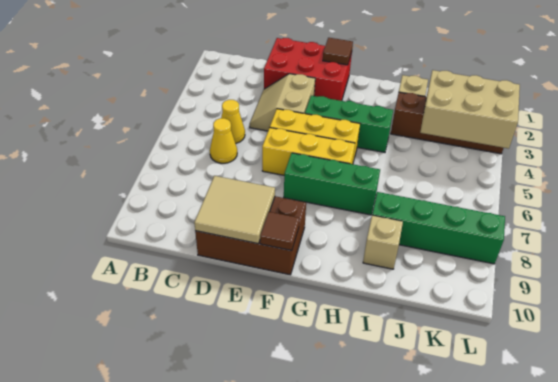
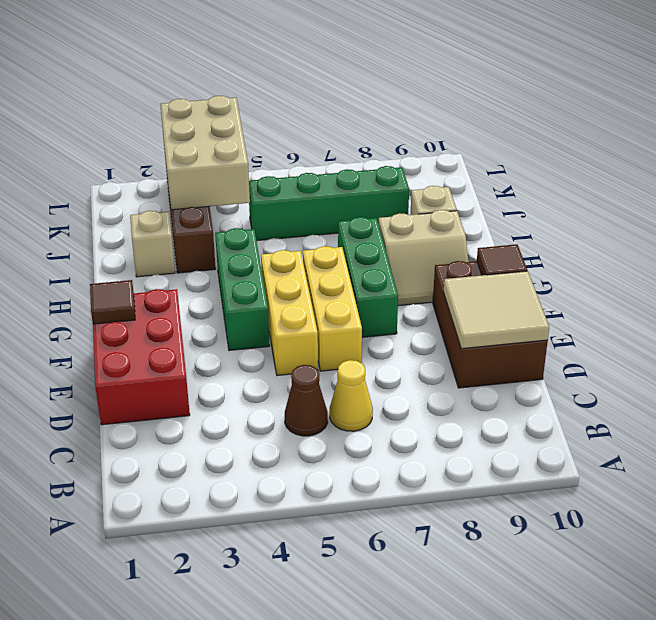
yellow cone C5 level 1 -> brown cone C5 level 1
tan slope D3:E4 level 1 top E -> tan slope G8:H9 level 1 top H
green brick I8:L8 level 1 -> green brick J5:J8 level 1

